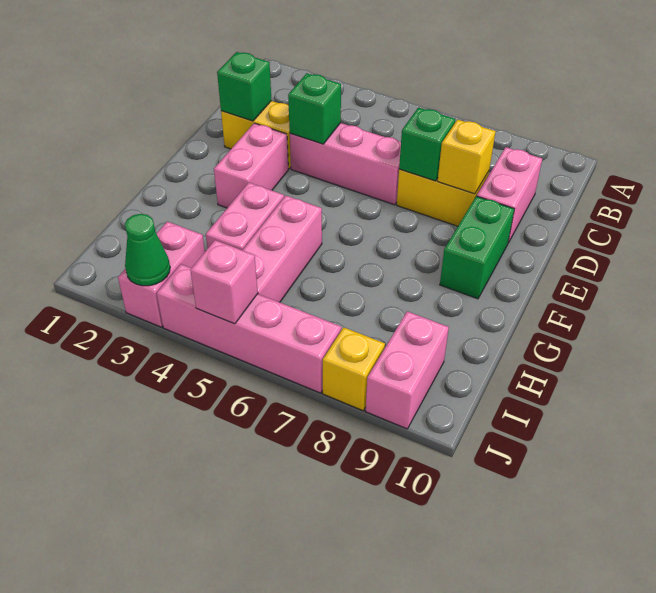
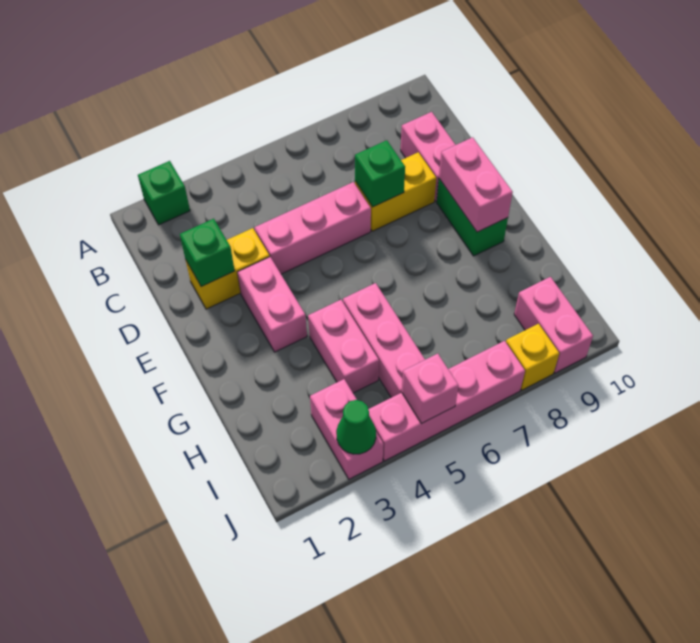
green brick D4 level 2 -> green brick A2 level 1
yellow brick D8 level 2 -> none
none -> pink brick E9:F9 level 2

